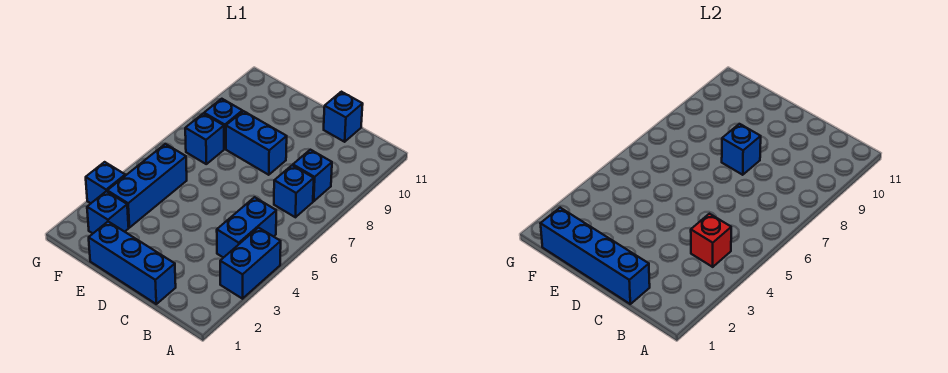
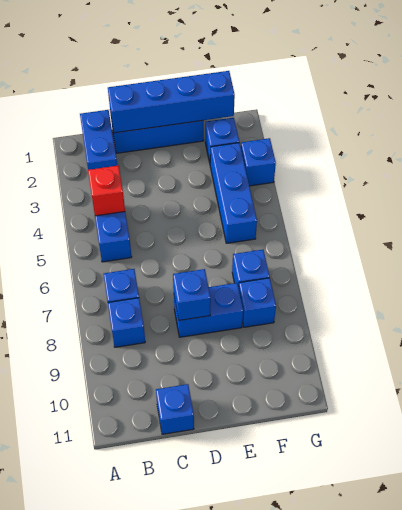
blue brick A3:A4 level 1 -> blue brick B1:B2 level 1

